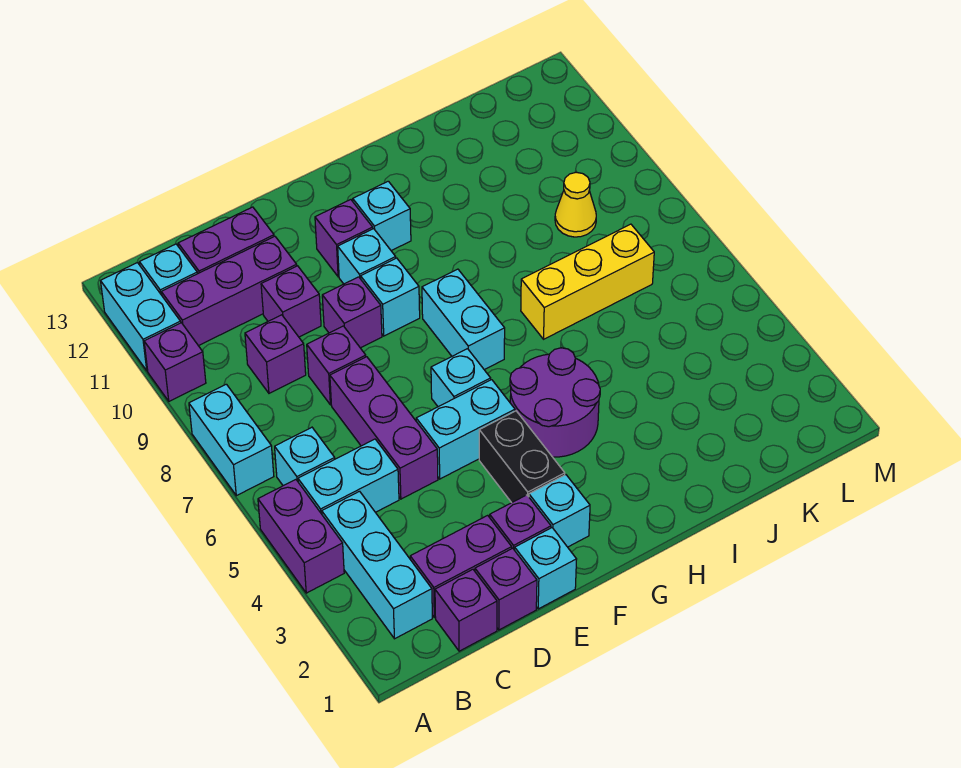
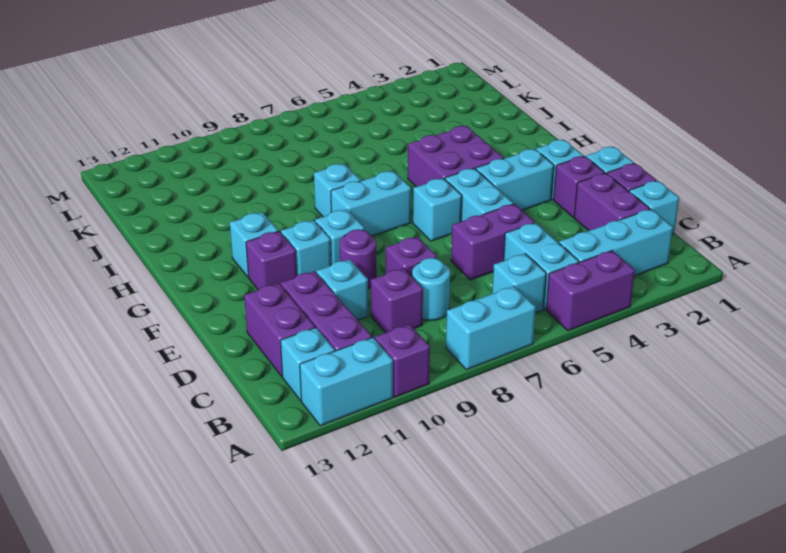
purple brick C1 level 1 -> cyan brick C1 level 1
none -> cyan round brick C8 level 1
purple brick D5:D7 level 1 -> purple brick D5:D6 level 1
purple brick D10 level 1 -> cyan brick D10 level 1
purple brick E9 level 1 -> purple round brick E9 level 1
black brick F3:F4 level 1 -> cyan brick F3:F4 level 1
purple round brick G4:H5 level 1 -> purple brick G4:H5 level 1
none -> cyan brick H8 level 1
yellow brick I7:K7 level 1 -> none
yellow cone K9 level 1 -> none

